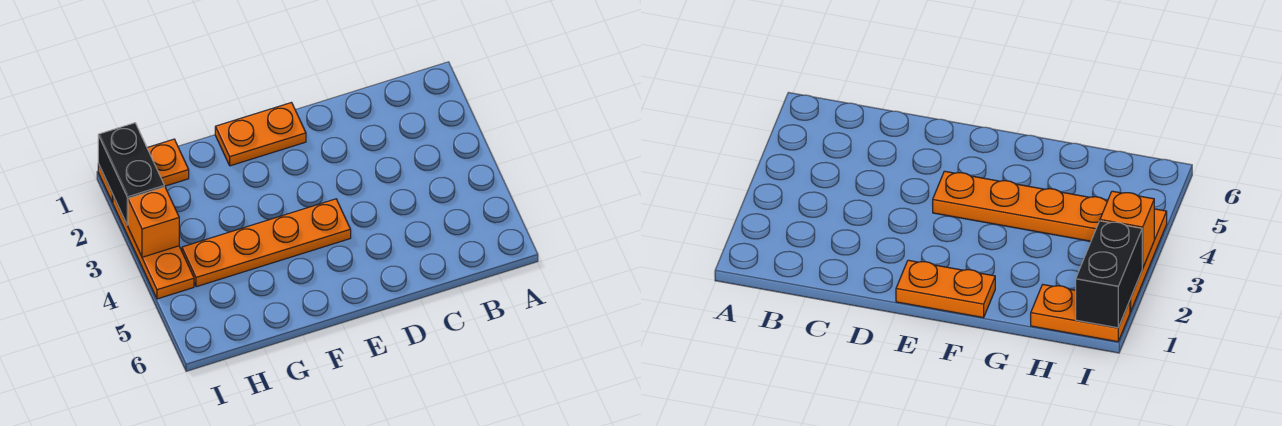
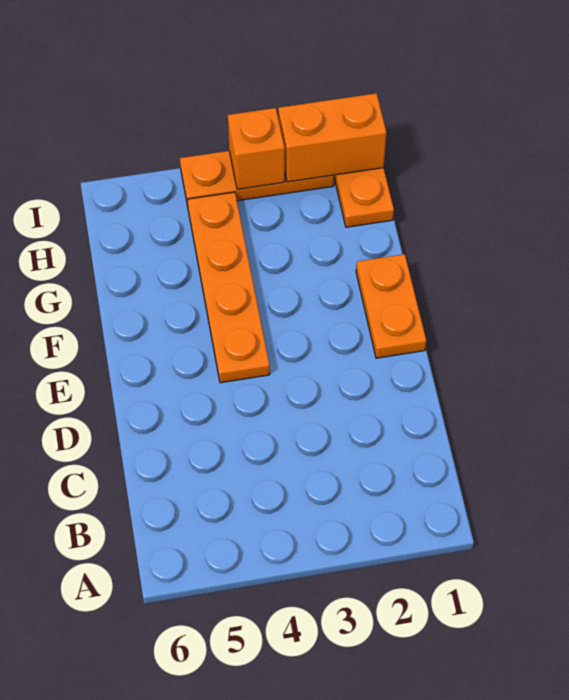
black brick I1:I2 level 2 -> orange brick I1:I2 level 2

